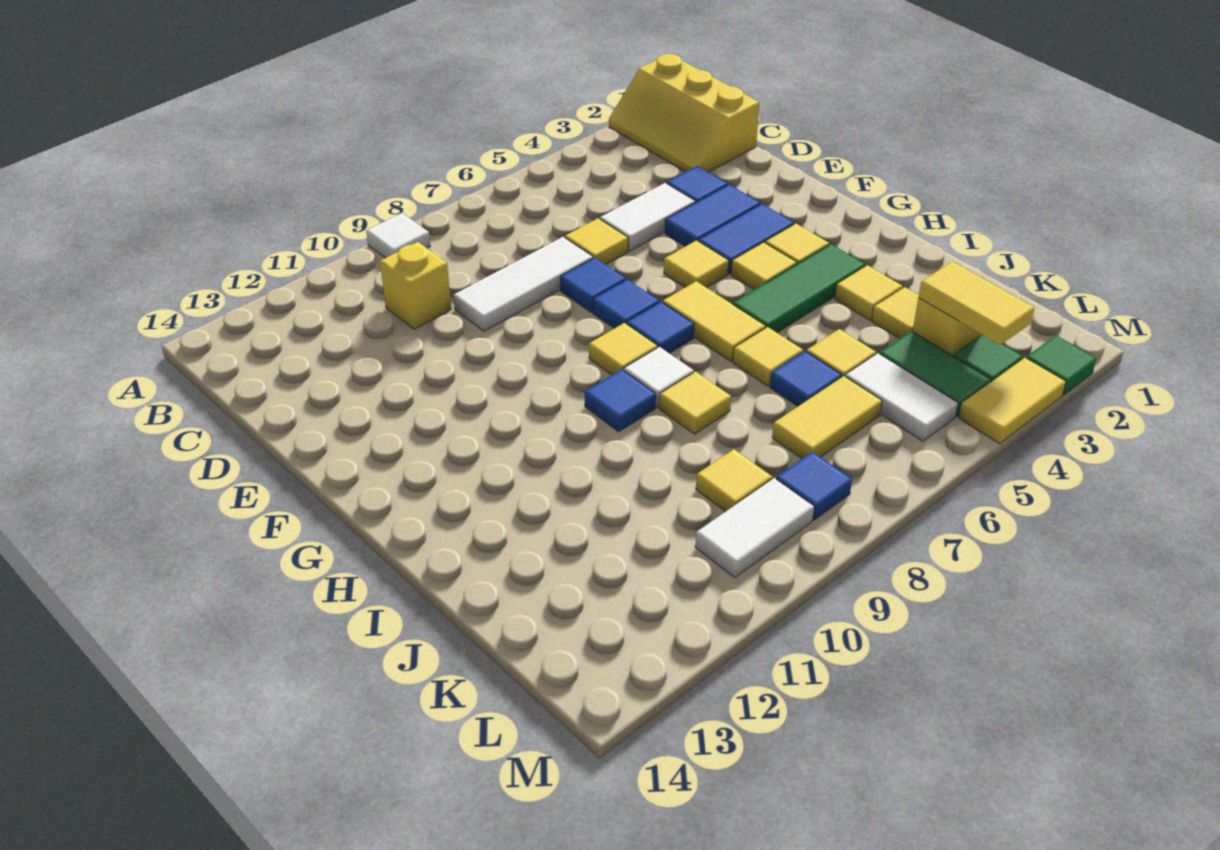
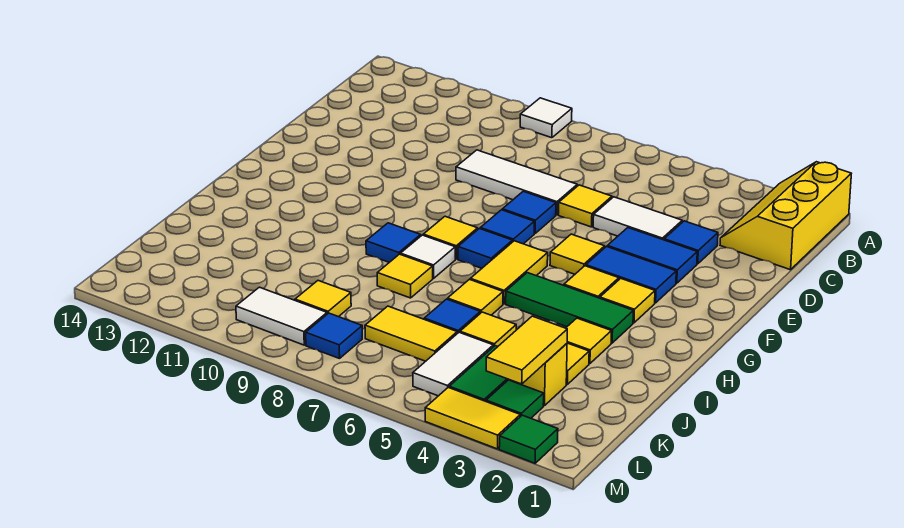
yellow brick C10 level 1 -> none

